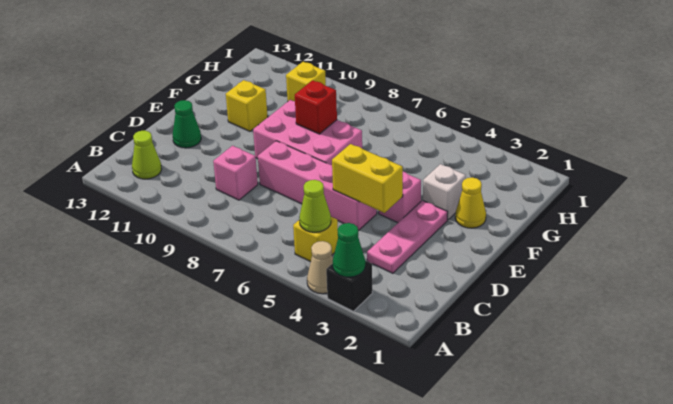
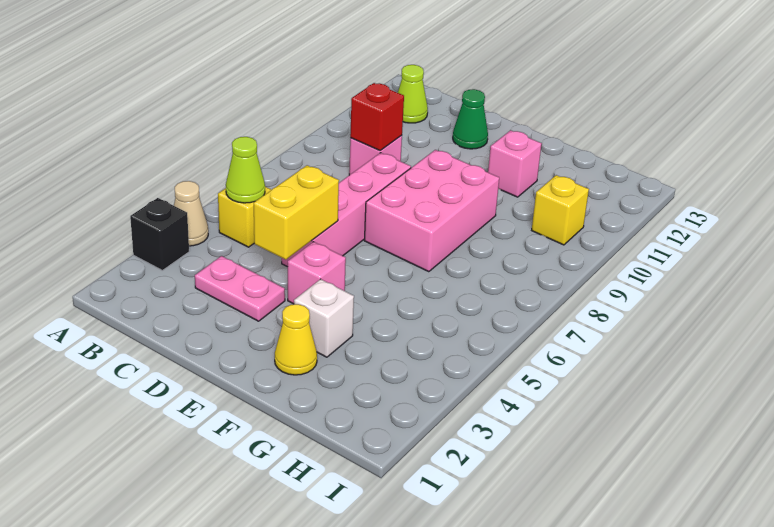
green cone A3 level 2 -> none
pink plate C3:E3 level 1 -> pink plate C3:D3 level 1
red brick F8 level 2 -> red brick C9 level 2
yellow brick F11 level 1 -> pink brick F11 level 1

